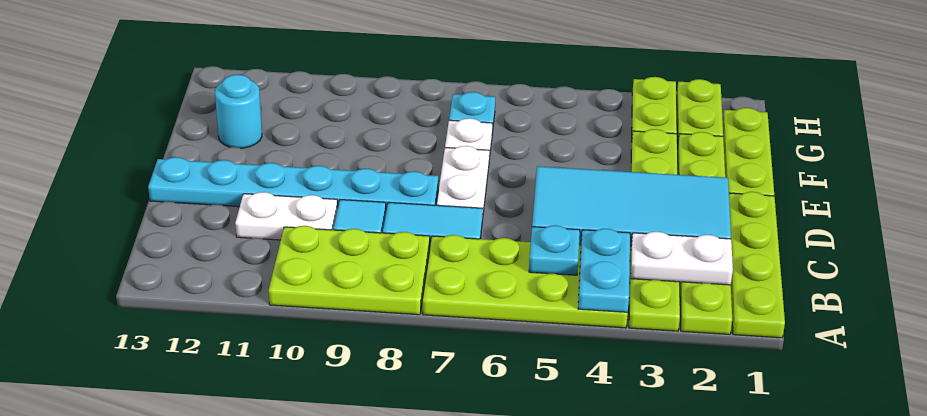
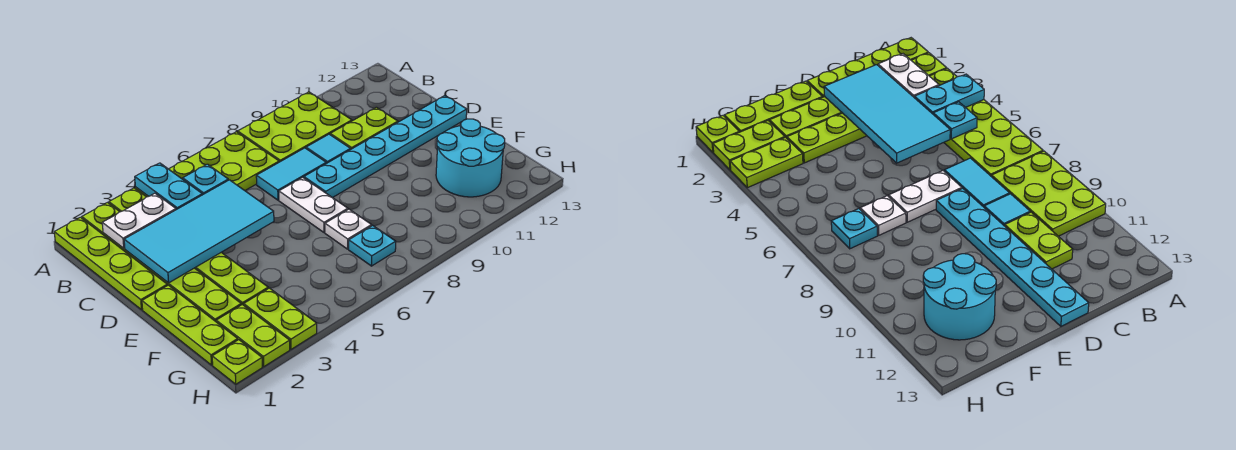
white plate C10:C11 level 1 -> lime plate C10:C11 level 1
cyan round brick F12 level 1 -> cyan round brick F11:G12 level 1
none -> lime plate H1 level 1

